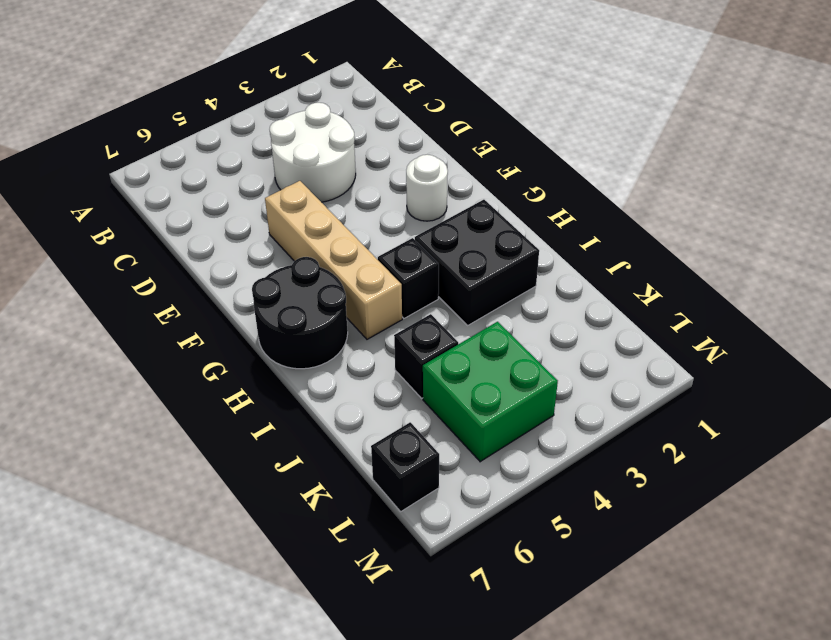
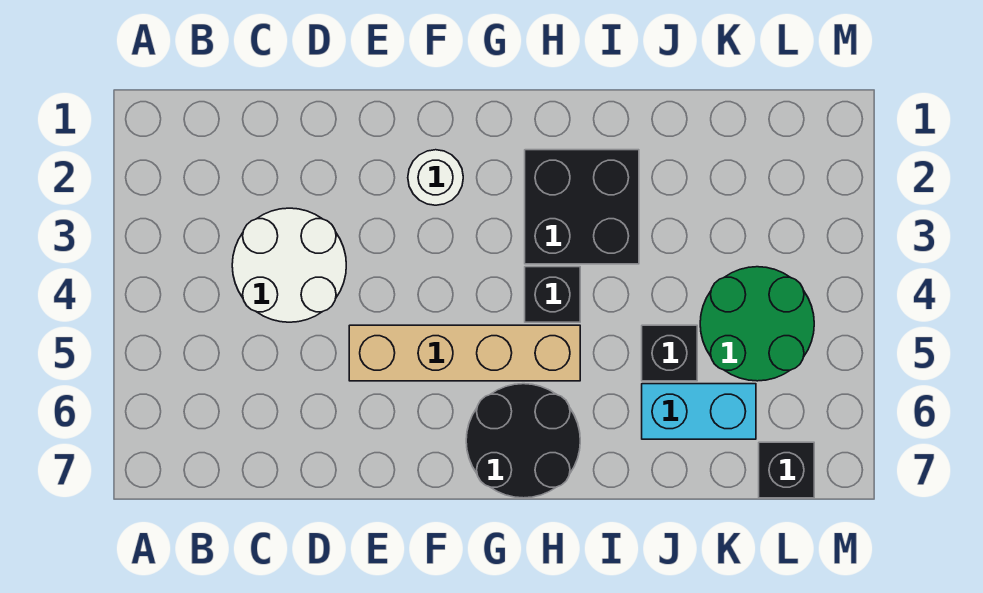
none -> cyan brick J6:K6 level 1
green brick K4:L5 level 1 -> green round brick K4:L5 level 1

